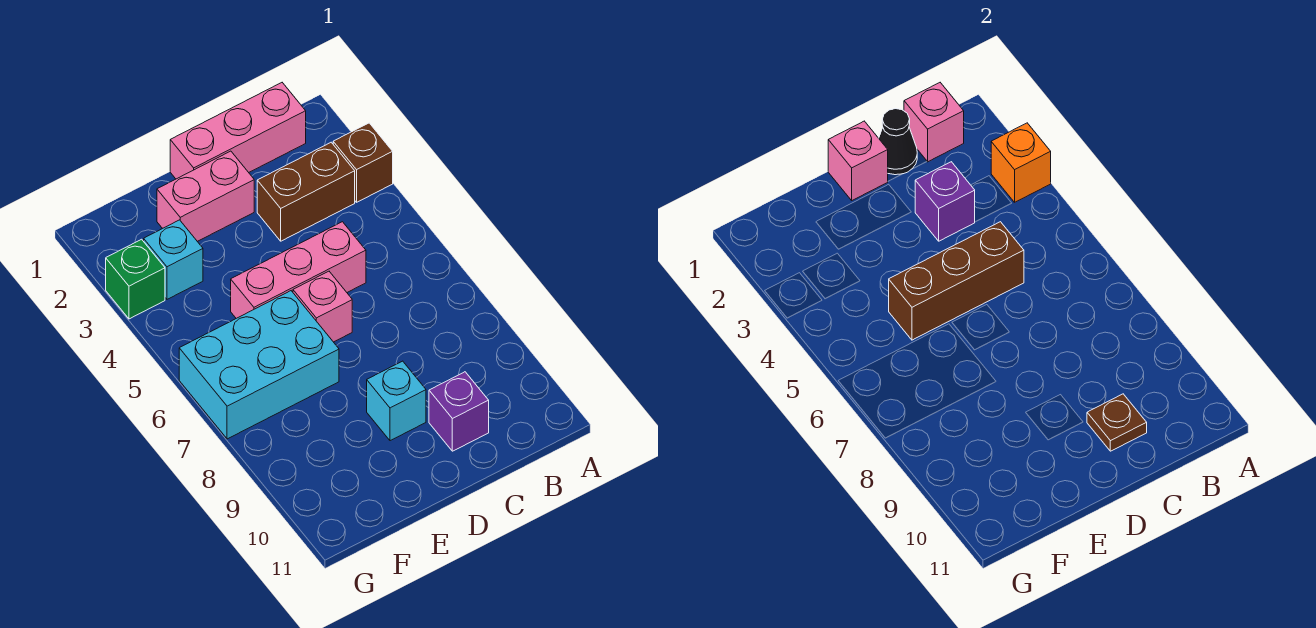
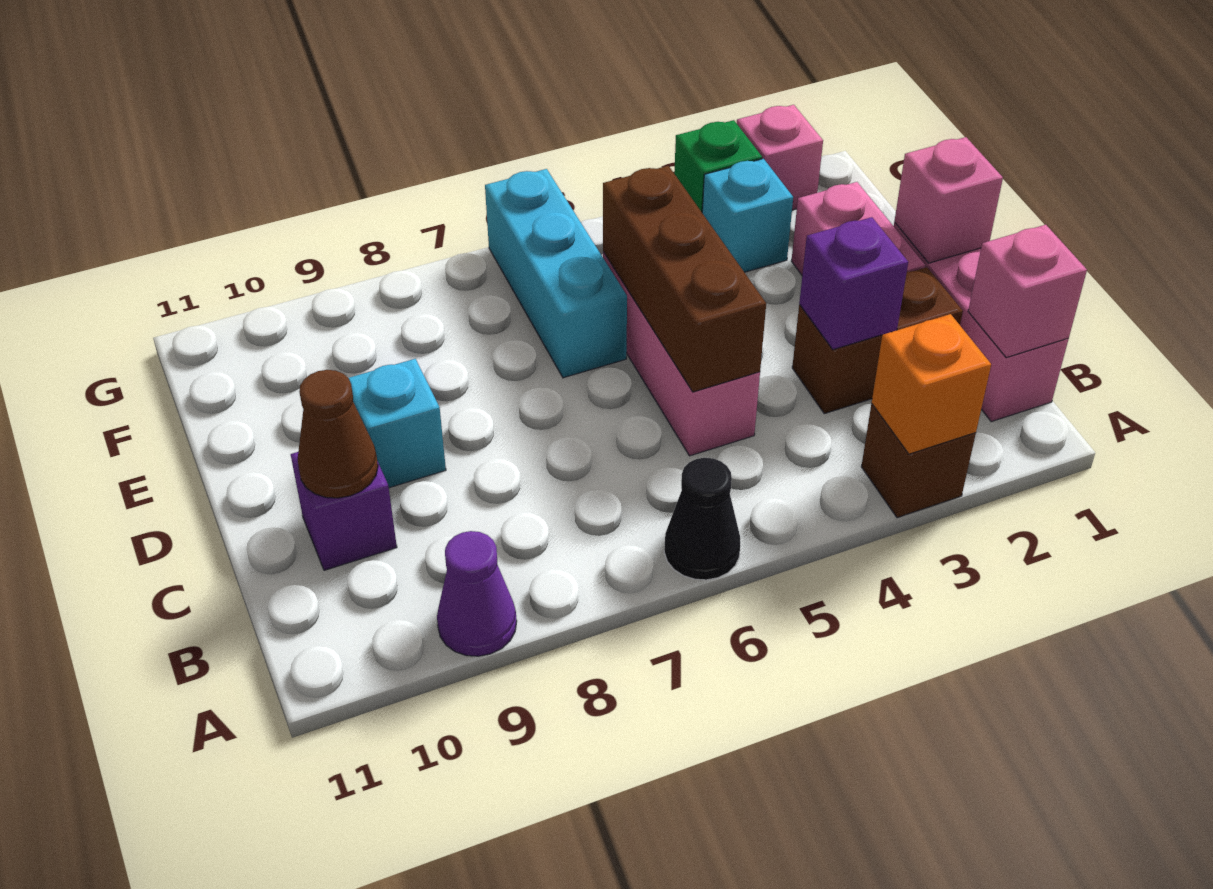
none -> purple cone A9 level 1
brown brick B3:C3 level 1 -> brown brick C2:C3 level 1
black cone C1 level 2 -> black cone A6 level 1
brown plate C10 level 2 -> brown cone C10 level 2
pink brick D6 level 1 -> pink brick G2 level 1
cyan brick E6:G7 level 1 -> cyan brick E6:G6 level 1

